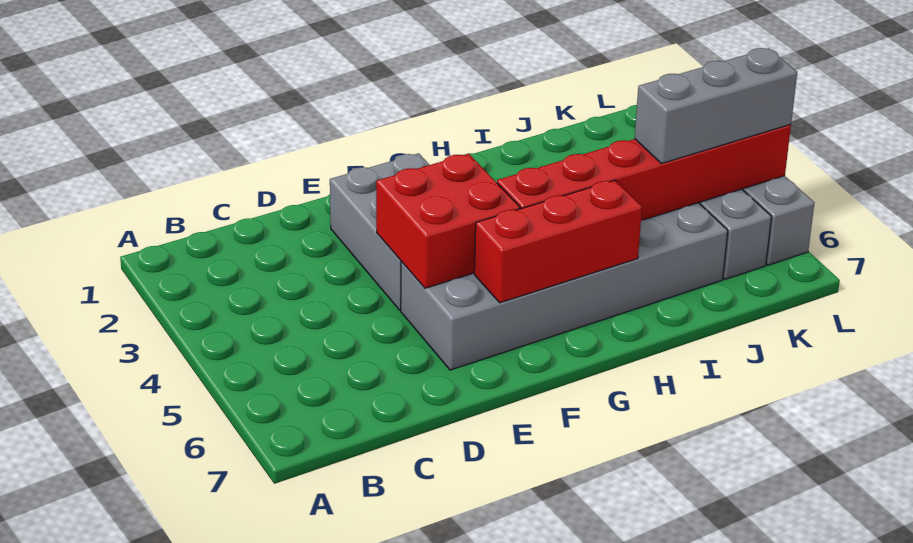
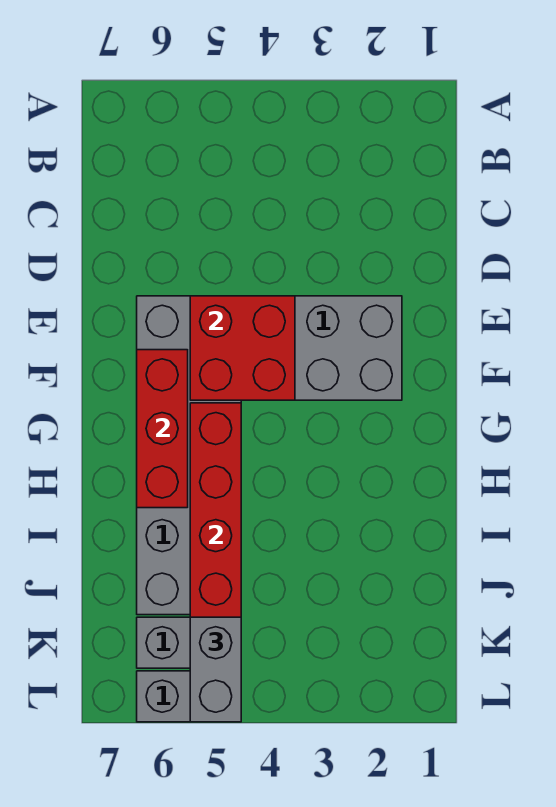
grey brick J5:L5 level 3 -> grey brick K5:L5 level 3

